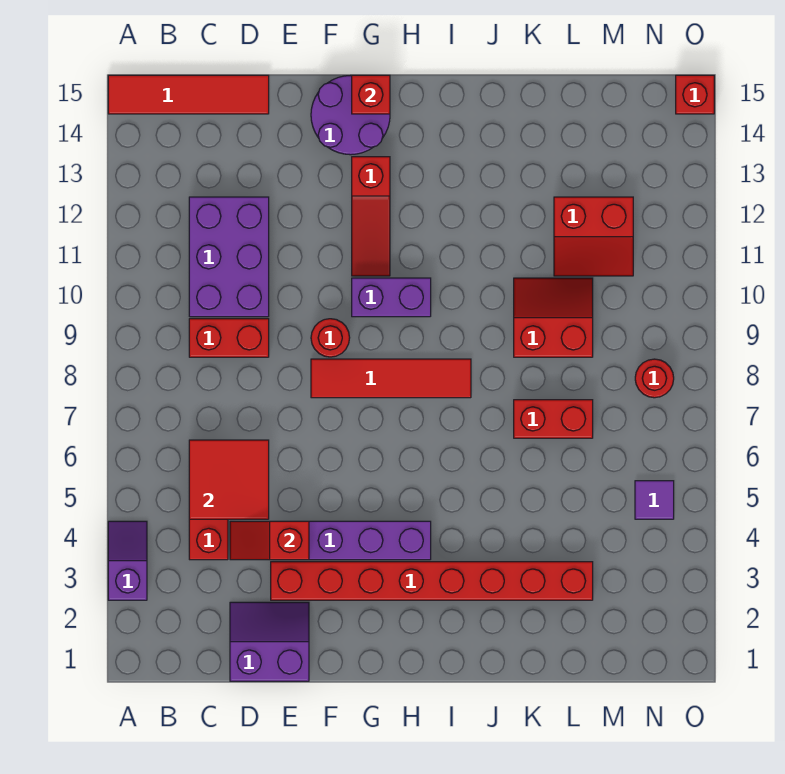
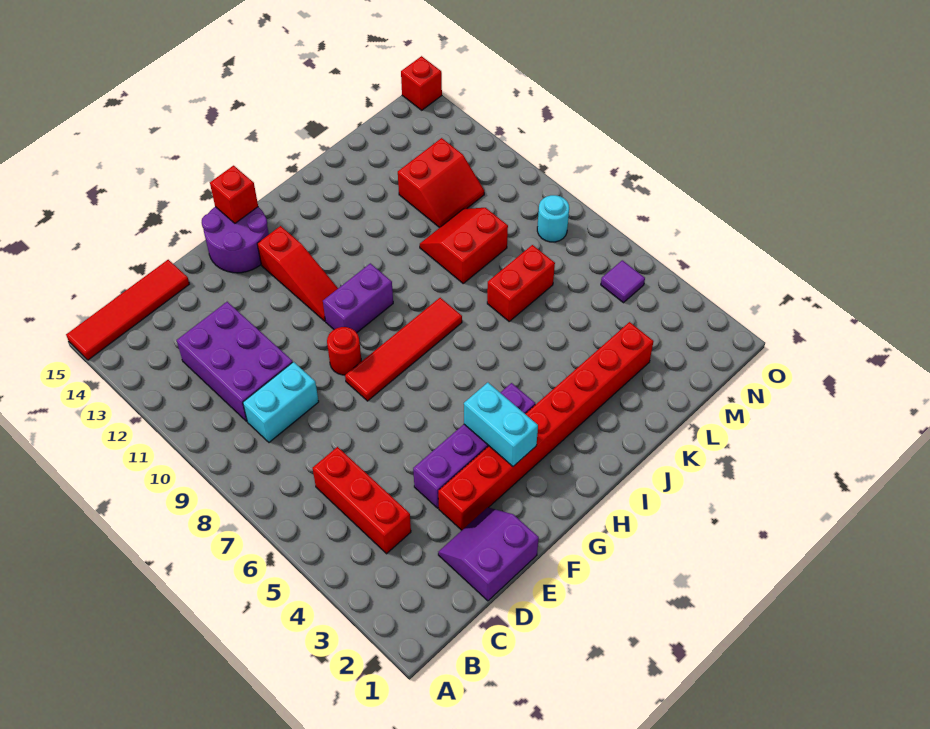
purple slope A3:A4 level 1 top 3 -> none
red tile C5:D6 level 2 -> none
red brick C9:D9 level 1 -> cyan brick C9:D9 level 1
red slope D4:E4 level 2 top E -> none
none -> cyan brick G3:G4 level 2
red round brick N8 level 1 -> cyan round brick N8 level 1

